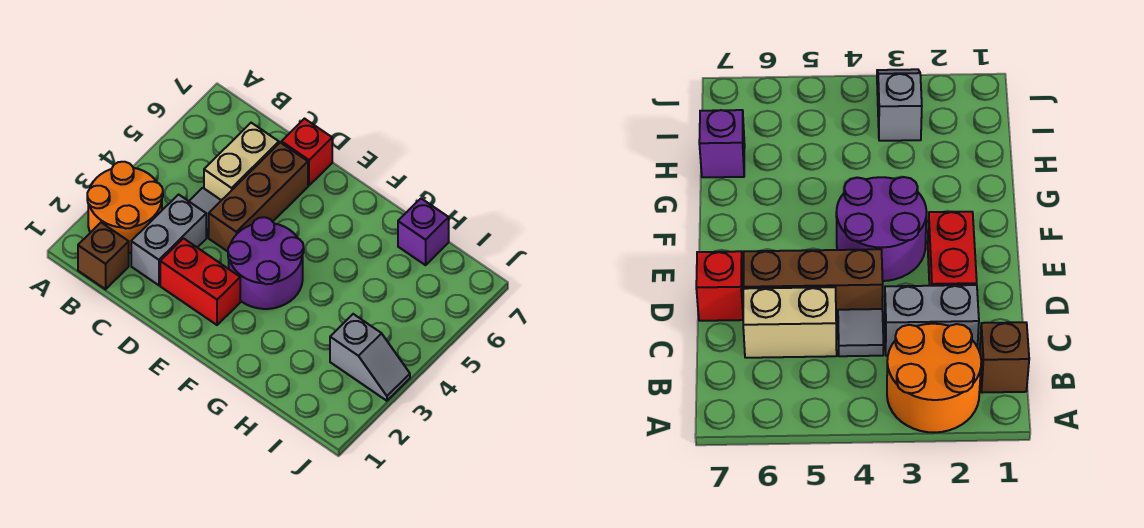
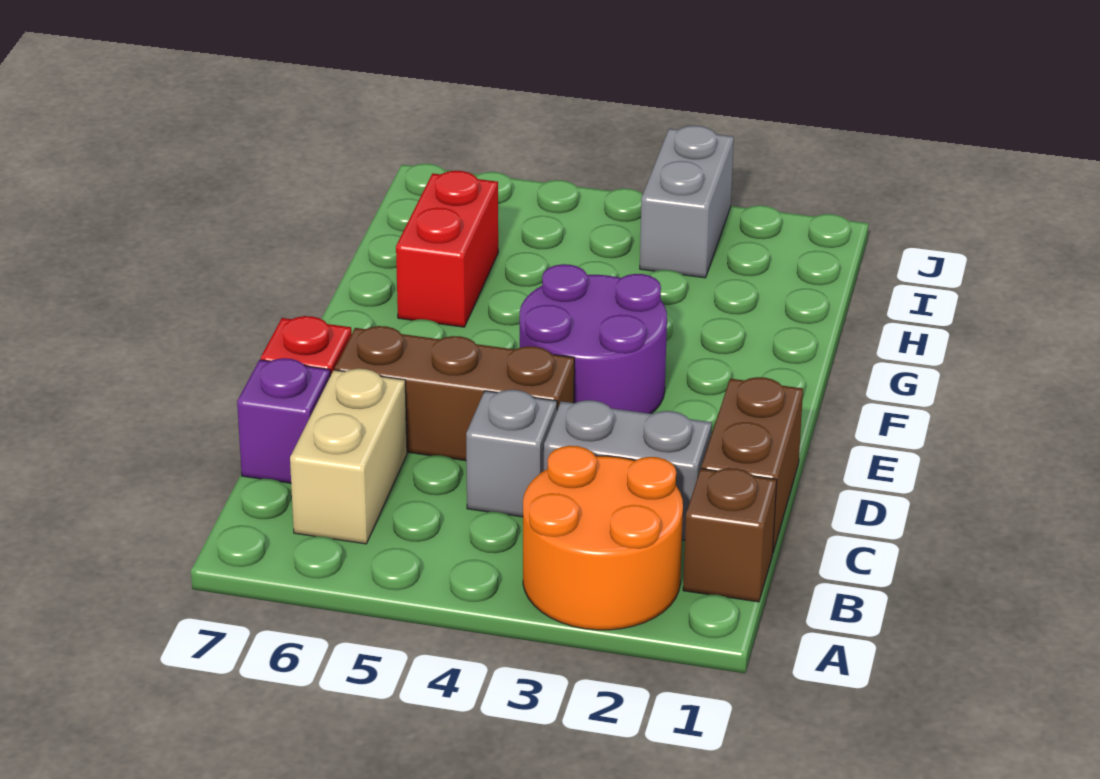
none -> brown brick C1:D1 level 1
grey tile C4 level 1 -> grey brick C4 level 1
tan brick C5:C6 level 1 -> tan brick B6:C6 level 1
red brick D2:E2 level 1 -> red brick G6:H6 level 1
purple brick H7 level 1 -> purple brick C7 level 1
grey slope I3:J3 level 1 top I -> grey brick I3:J3 level 1

